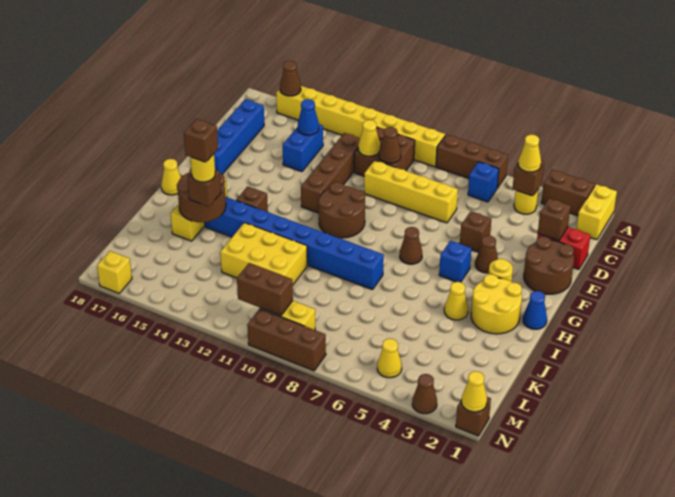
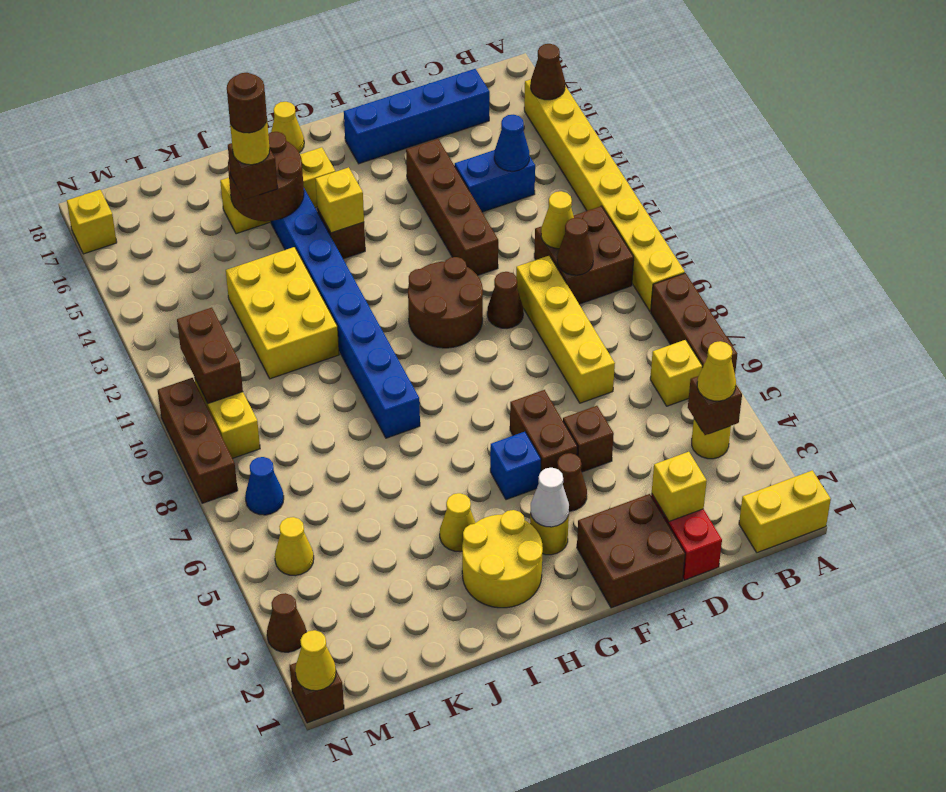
brown brick A2:A3 level 1 -> brown brick F5:F6 level 1
blue brick B6 level 1 -> yellow brick B6 level 1
brown brick C12:F12 level 1 -> brown brick E12:E15 level 1
brown brick D2 level 2 -> yellow brick D2 level 2
brown round brick E1:F2 level 1 -> brown brick E1:F2 level 1
none -> white cone G3 level 2
brown cone G7 level 1 -> brown cone E10 level 1
blue cone H1 level 1 -> blue cone M7 level 1
none -> yellow brick H14 level 2
brown brick J15 level 5 -> brown round brick J15 level 5

